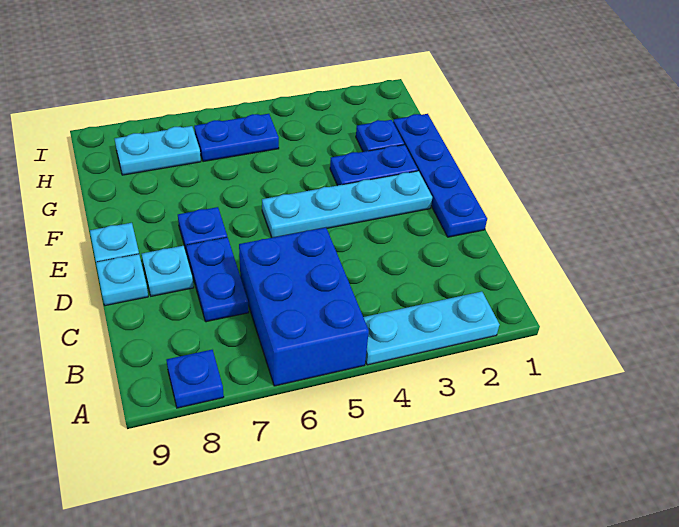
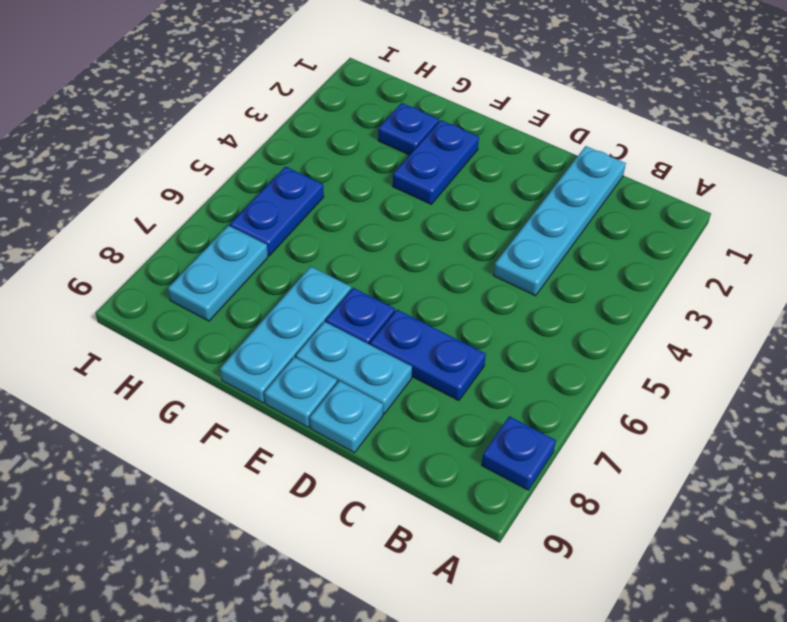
cyan plate A2:A4 level 1 -> cyan plate F7:F9 level 1
blue brick A5:C6 level 1 -> none
blue plate D1:G1 level 1 -> none
cyan plate D8 level 1 -> cyan plate D8:E8 level 1
cyan plate E2:E5 level 1 -> cyan plate C1:C4 level 1

